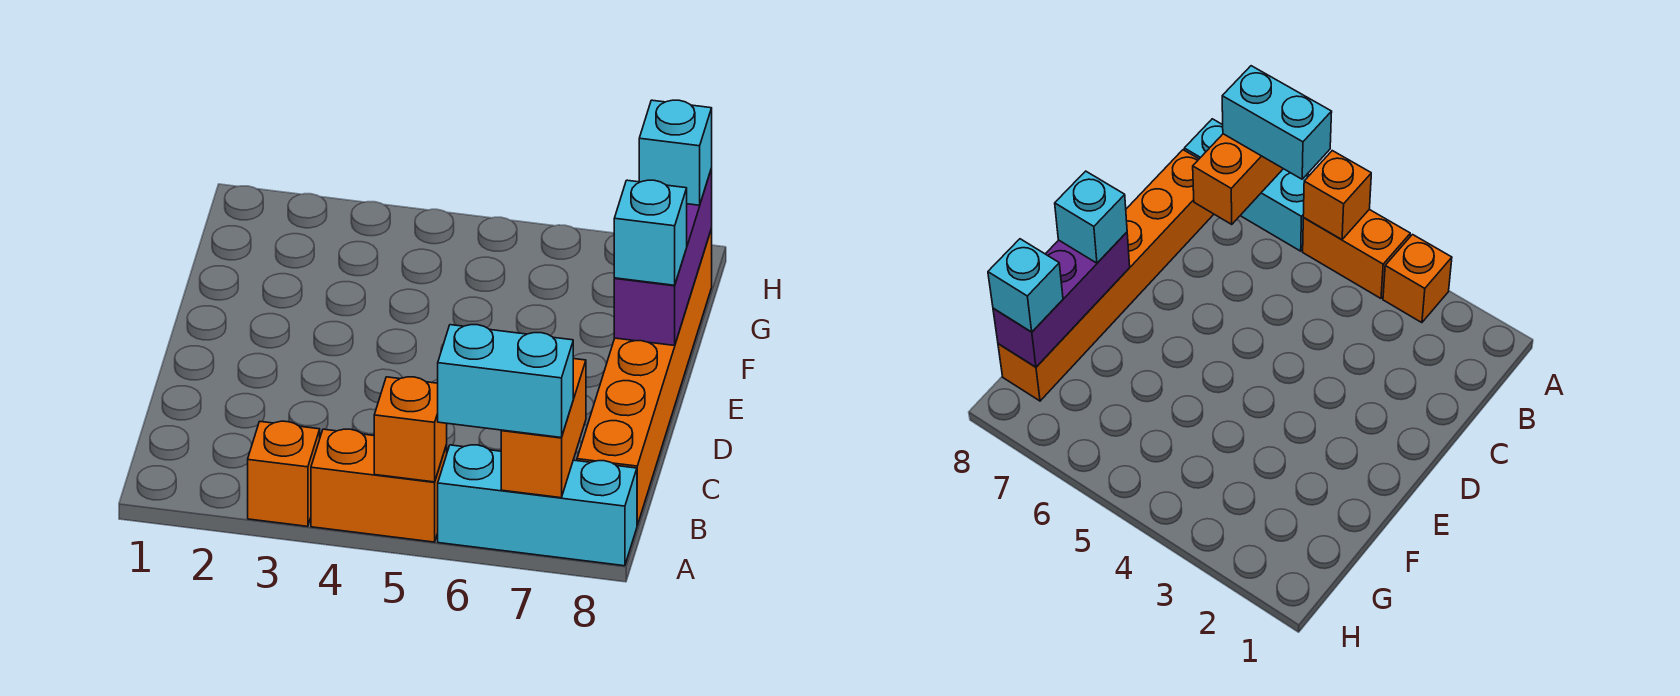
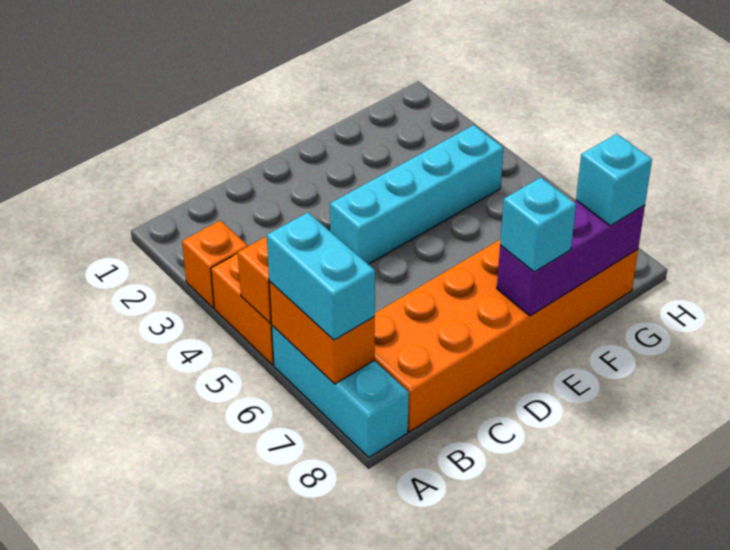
orange brick A7:B7 level 2 -> orange brick A6:A7 level 2
orange brick B8:G8 level 1 -> orange brick B7:G8 level 1
none -> cyan brick D4:G4 level 1

